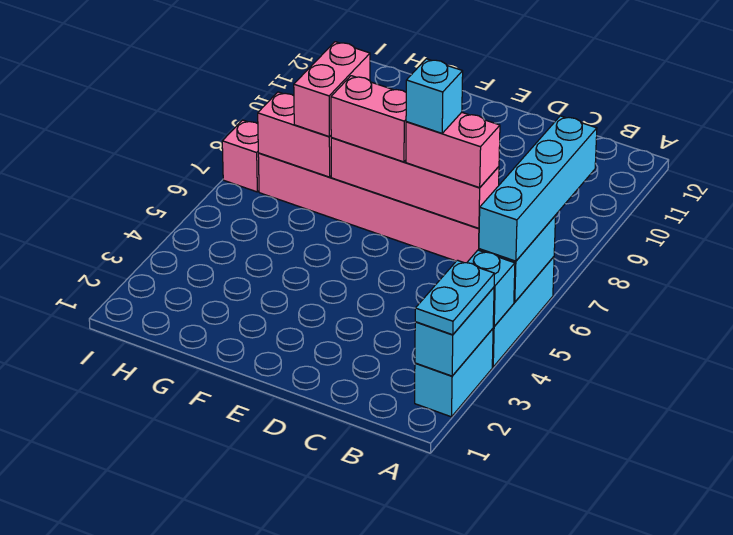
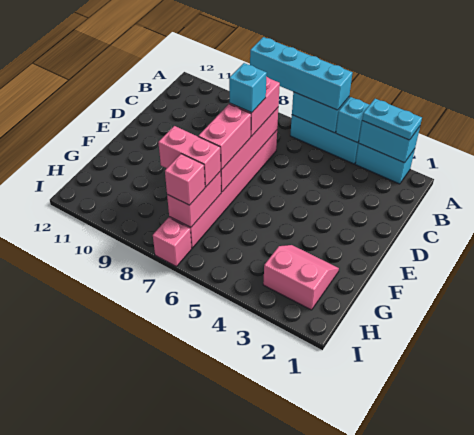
none -> pink slope G2:H3 level 1 top H
none -> pink brick H7 level 3

